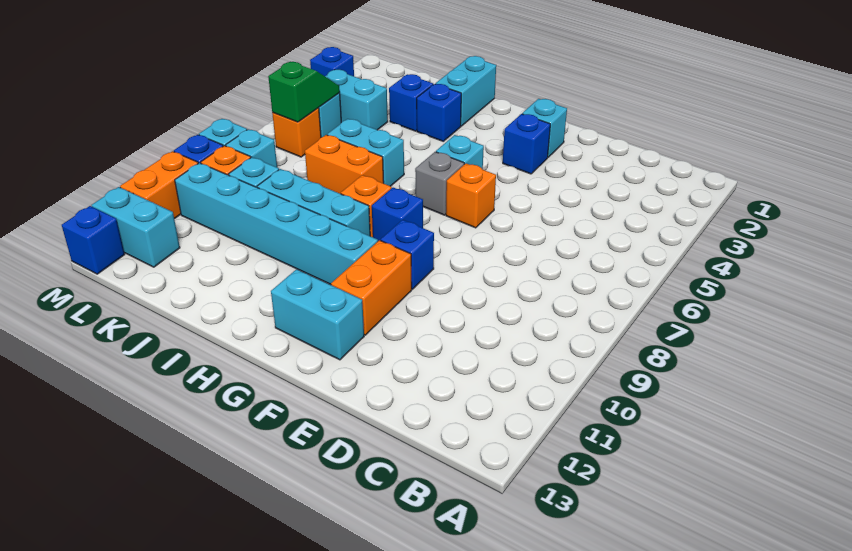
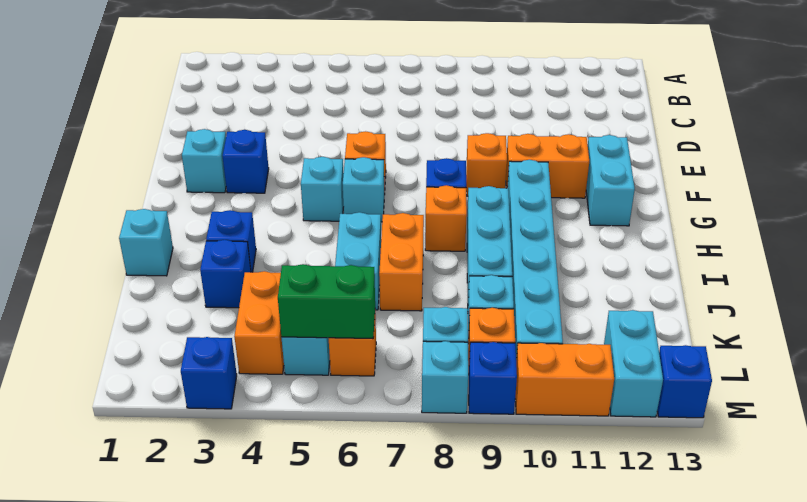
blue brick F9 level 1 -> orange brick F9 level 1
grey brick G6 level 1 -> cyan brick G6 level 1
cyan brick I1:I2 level 1 -> cyan brick I1 level 1
cyan brick K4:L4 level 1 -> orange brick K4:L4 level 1
green slope L5:L6 level 2 top 6 -> green brick L5:L6 level 2

